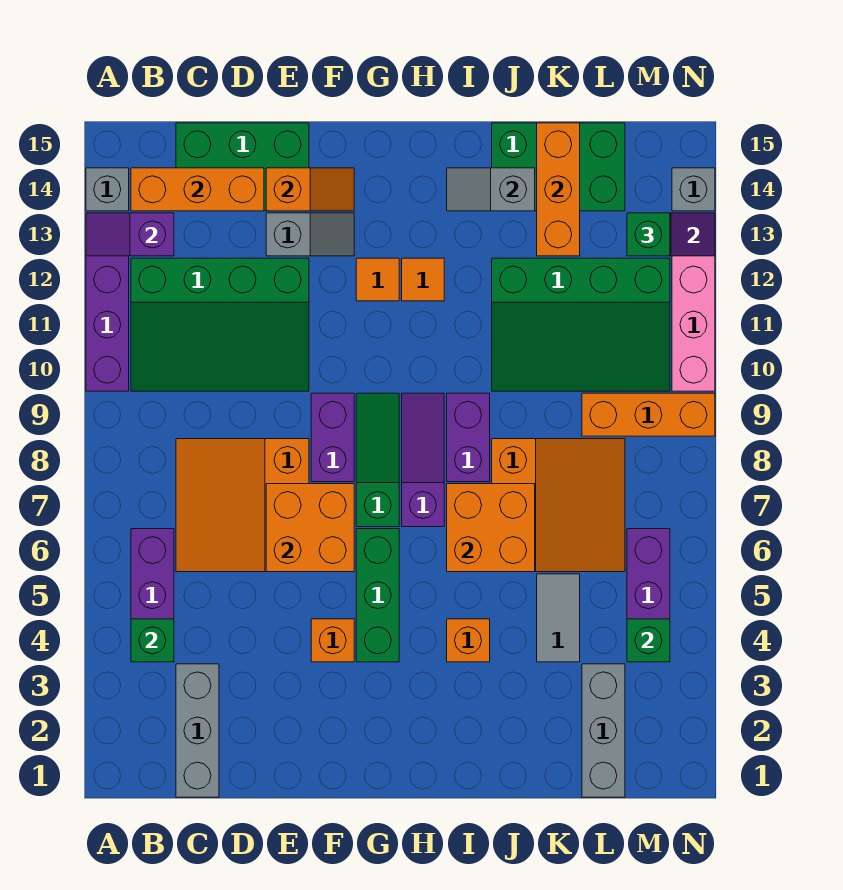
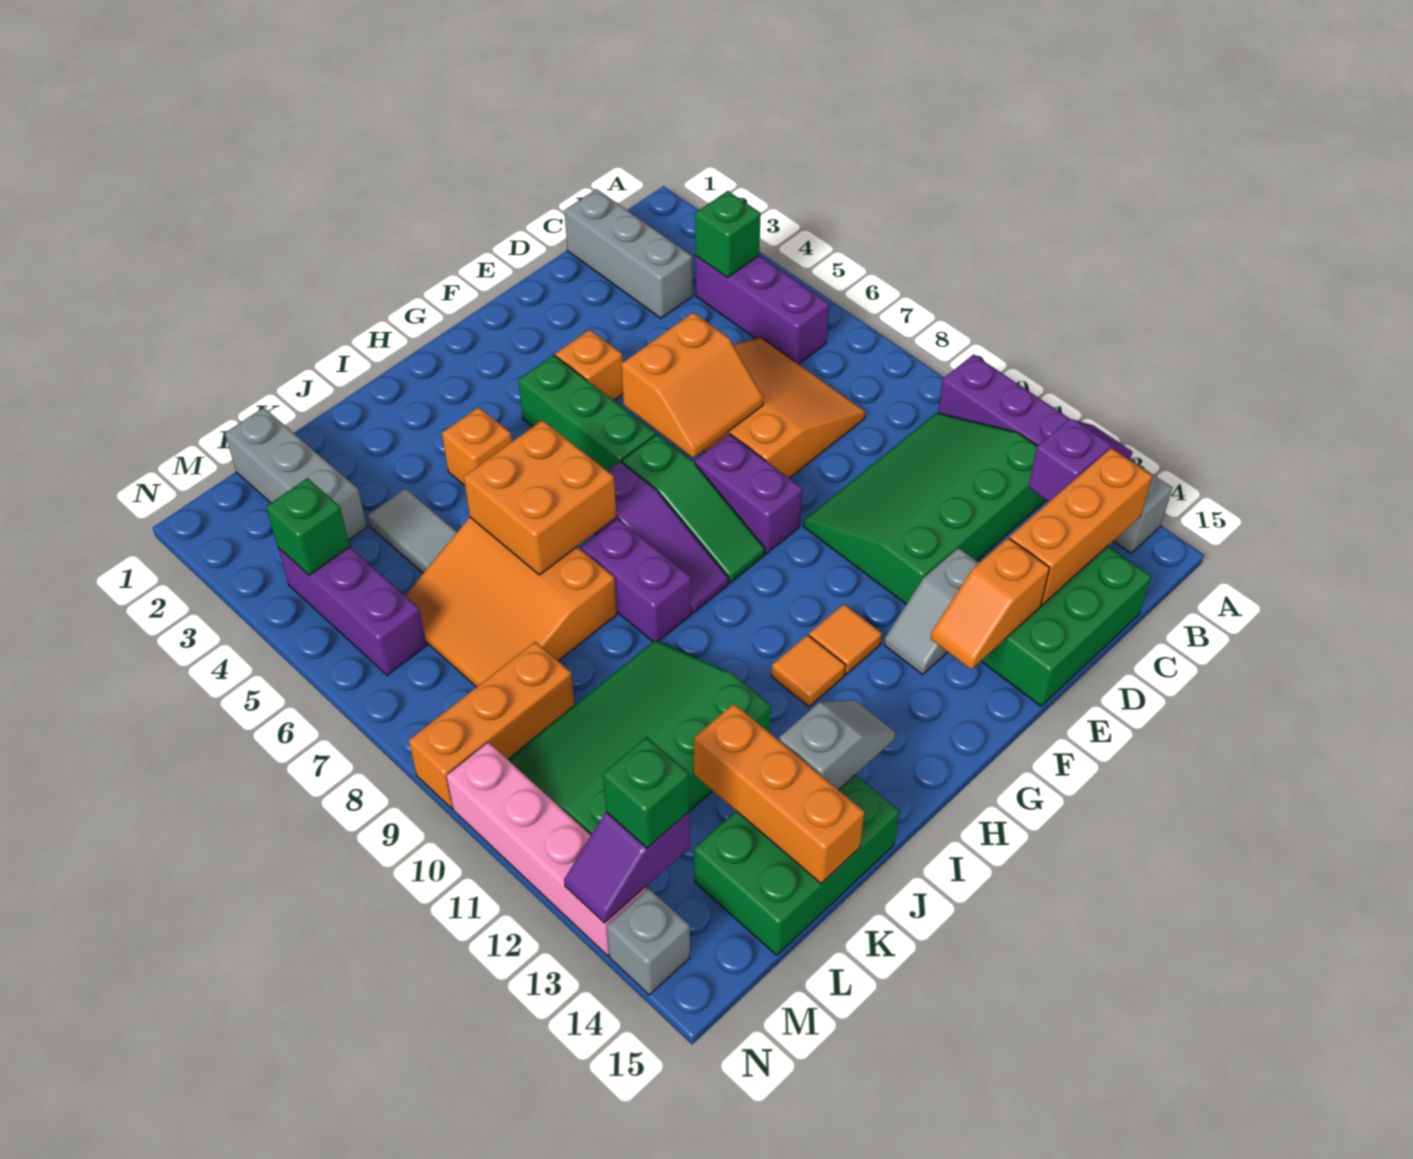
orange brick E6:F7 level 2 -> orange slope E6:F7 level 2 top 6

